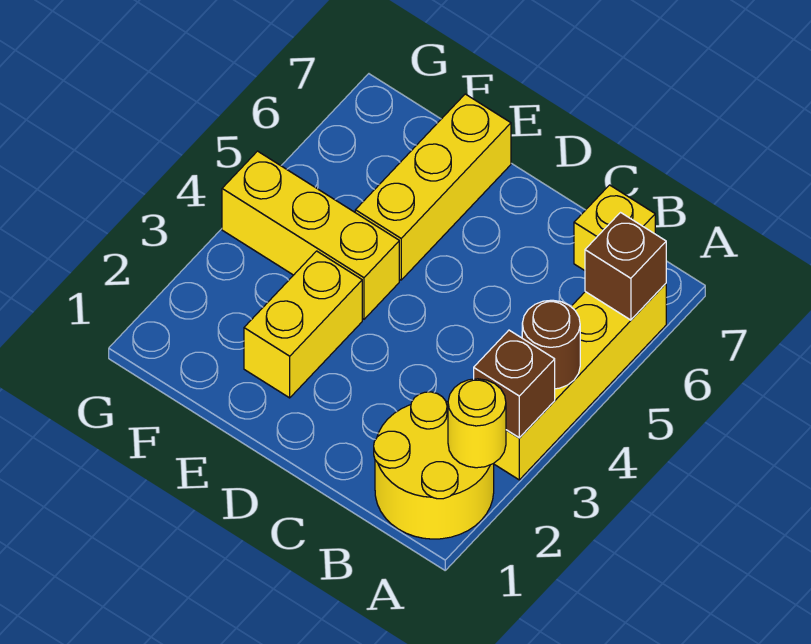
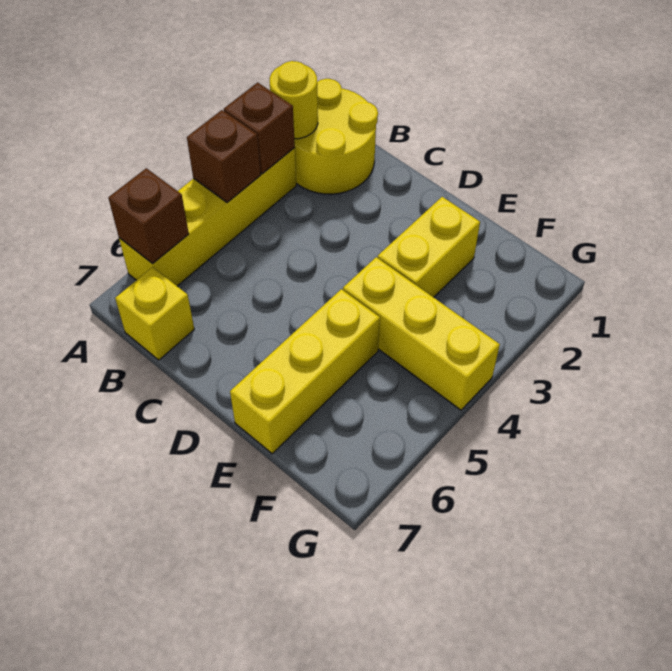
brown round brick A4 level 2 -> brown brick A4 level 2

